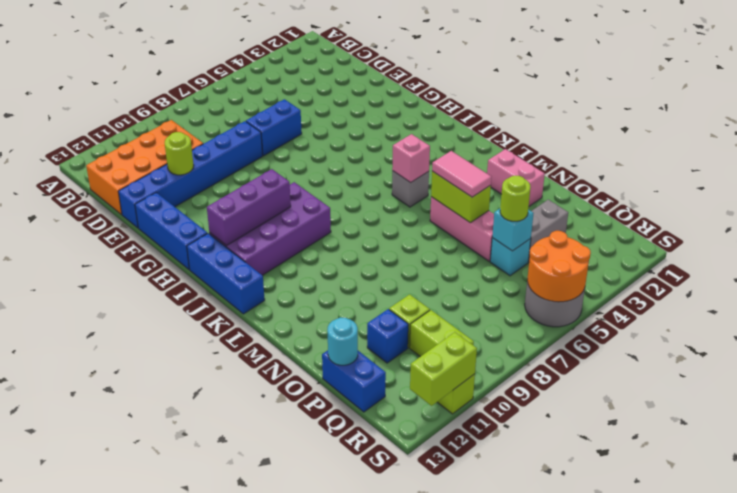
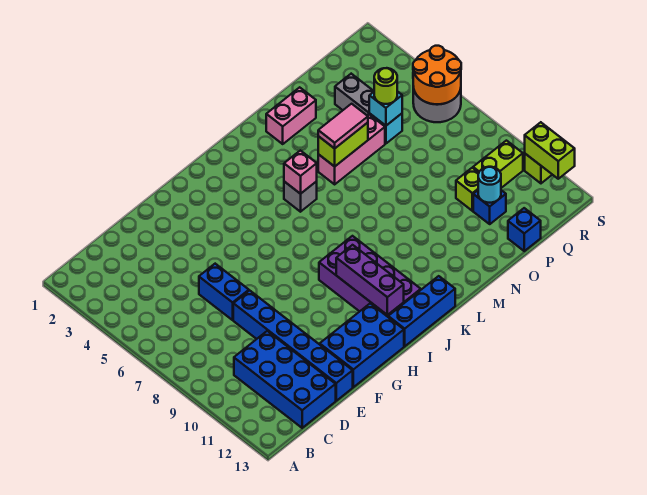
orange brick C10:D13 level 1 -> blue brick C10:D13 level 1
lime round brick E11 level 2 -> none
blue brick F13:H13 level 1 -> blue brick F12:H13 level 1
blue brick P13:Q13 level 1 -> blue brick P13 level 1
cyan round brick P13 level 2 -> cyan round brick P11 level 2

